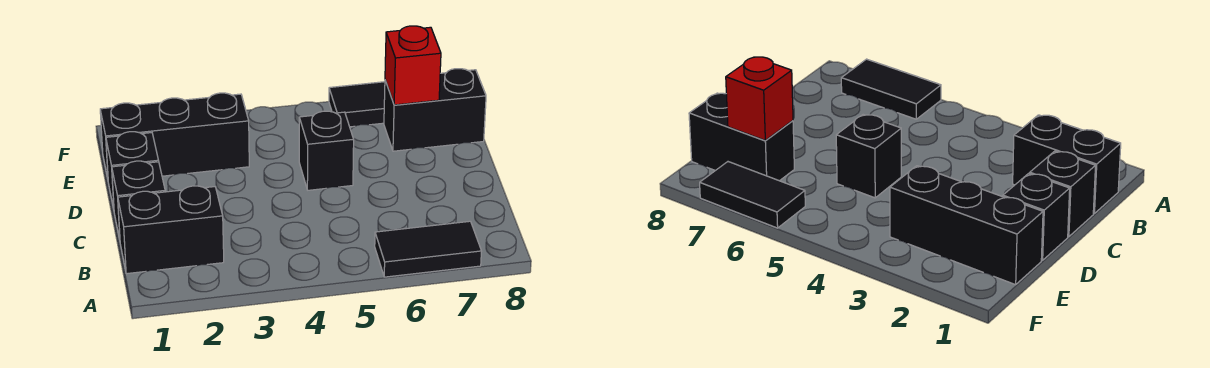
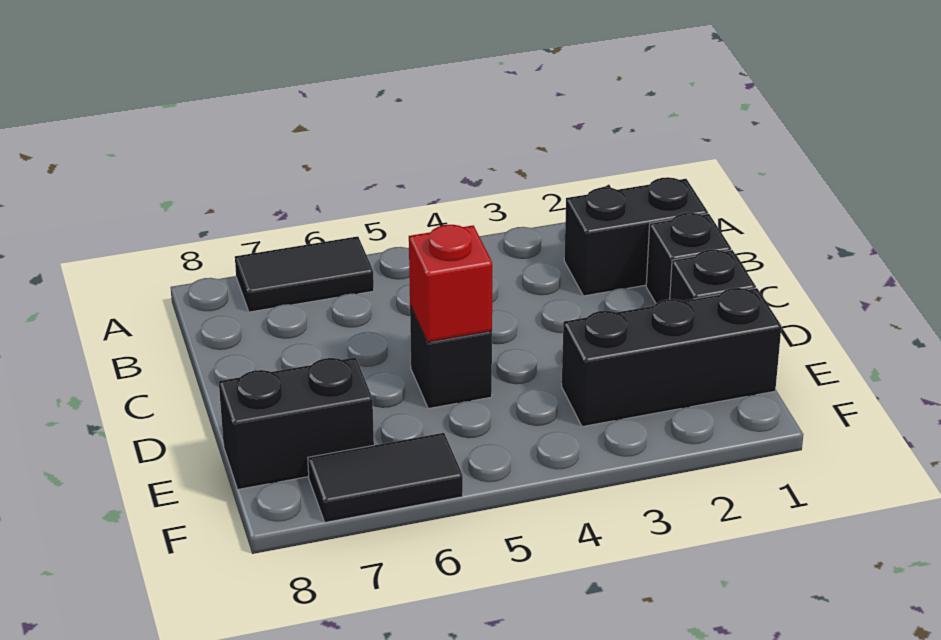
red brick E7 level 2 -> red brick D5 level 2

